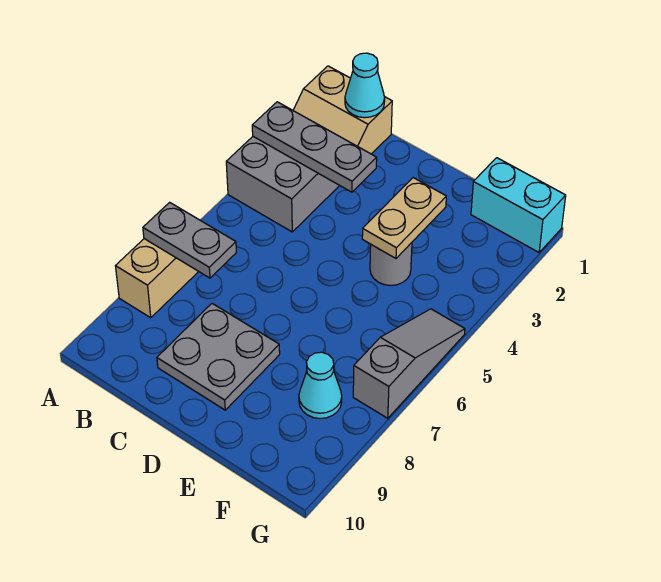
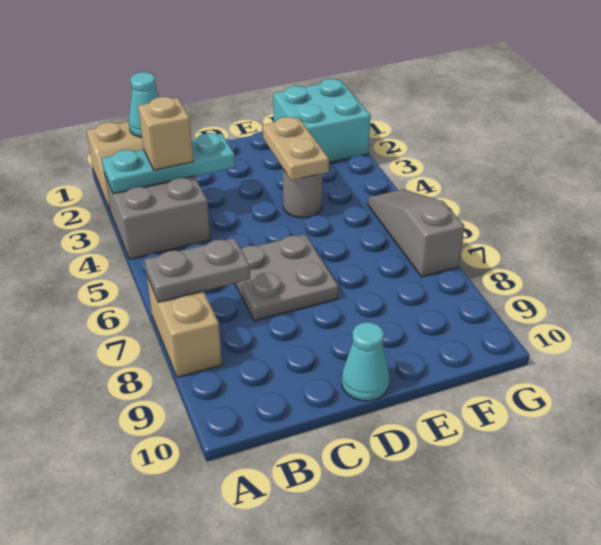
grey plate A3:C3 level 2 -> cyan plate A3:C3 level 2
none -> tan brick B3 level 3
grey plate C8:D9 level 1 -> grey plate C6:D7 level 1
cyan brick F1:G1 level 1 -> cyan brick F1:G2 level 1
cyan cone F8 level 1 -> cyan cone D10 level 1

